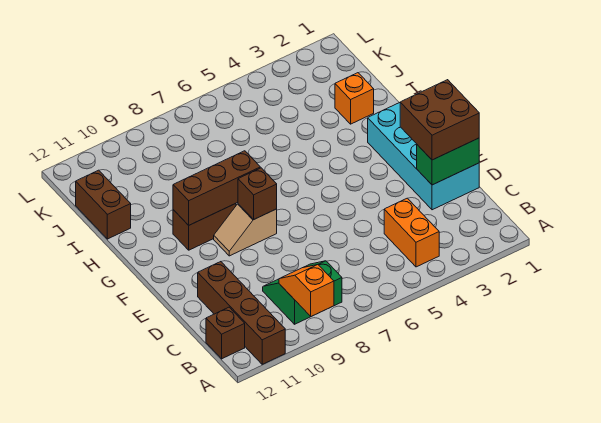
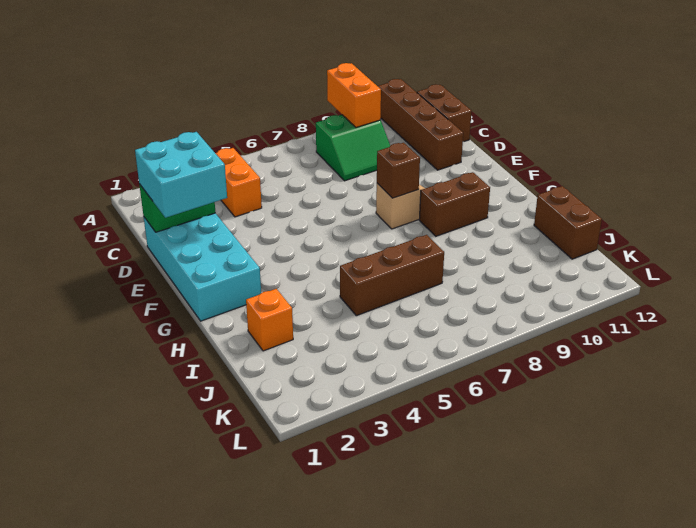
orange slope A9:B9 level 2 top A -> orange brick A9:B9 level 2
brown brick B12 level 1 -> brown brick B12:C12 level 1
brown brick D1:E2 level 3 -> cyan brick D1:E2 level 3
brown brick G8:G10 level 2 -> brown brick I5:I7 level 1

